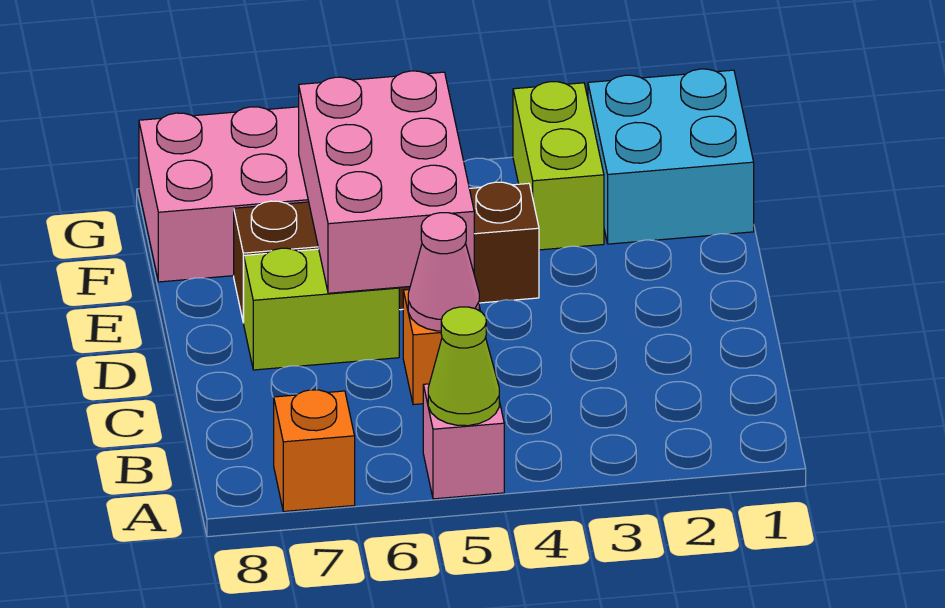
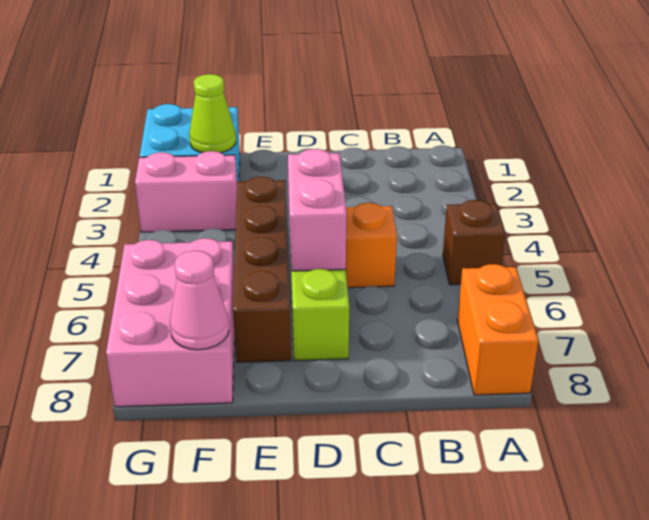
pink brick A5 level 1 -> brown brick A5 level 1
lime cone A5 level 2 -> lime cone F2 level 2
orange brick A7 level 1 -> orange brick A7:A8 level 1
pink cone C5 level 2 -> pink cone F8 level 2
pink brick D5:F6 level 2 -> pink brick D5:D6 level 2
lime brick F3:G3 level 1 -> pink brick F3:G3 level 1

